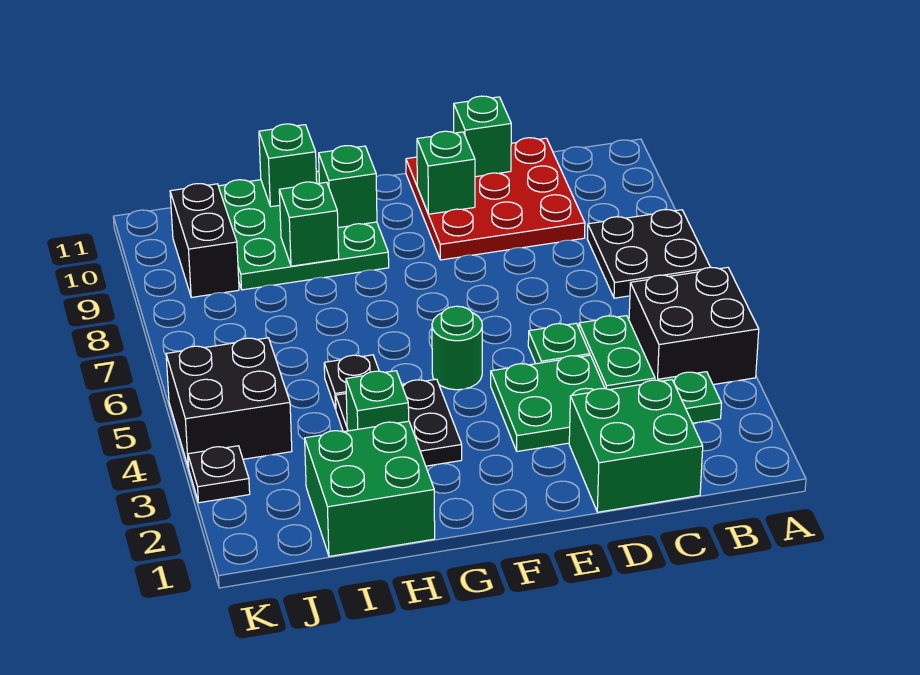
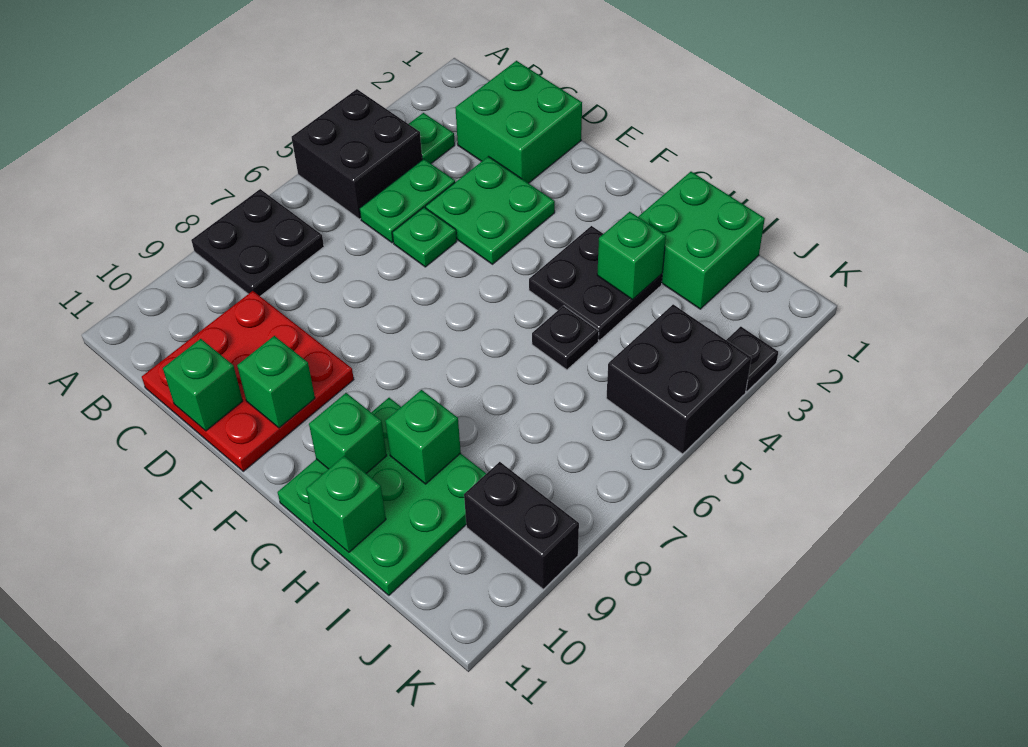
green round brick F5 level 1 -> none
black brick J9:J10 level 1 -> black brick J9:K9 level 1

